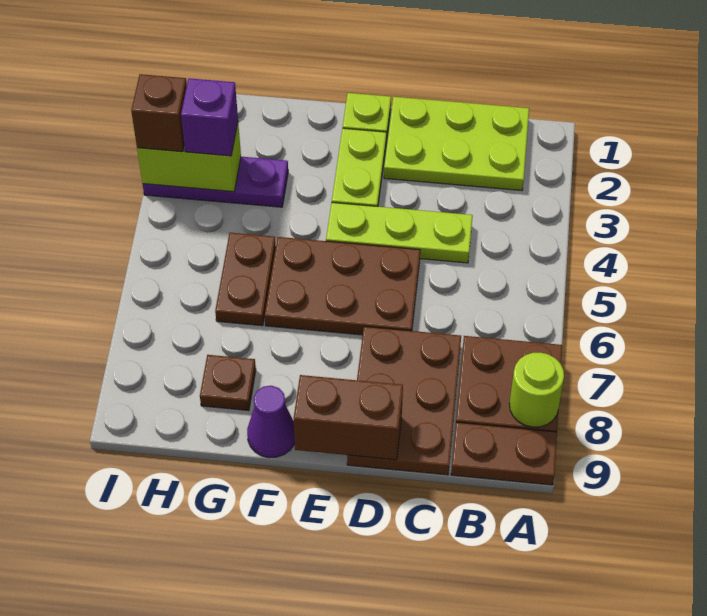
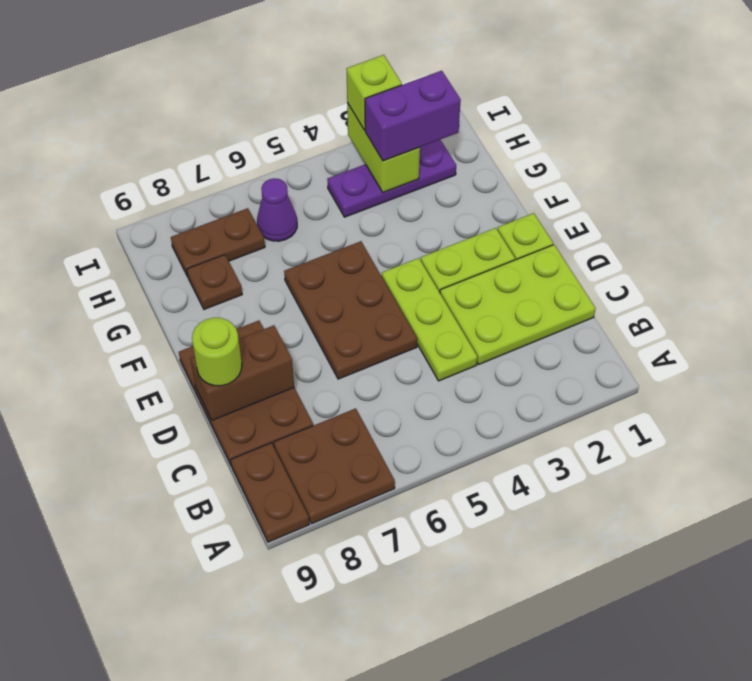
lime round brick A8 level 2 -> lime round brick D9 level 3
lime plate B1:D2 level 1 -> lime plate C1:D3 level 1
brown plate C7:D9 level 1 -> brown plate C8:E9 level 1
brown brick D9:E9 level 2 -> brown brick D8:D9 level 2
purple cone F9 level 1 -> purple cone H6 level 1
purple plate G3:I3 level 1 -> purple plate H2:H4 level 1
brown plate G5:G6 level 1 -> brown plate H7:H8 level 1
purple brick H3 level 3 -> purple brick H2:H3 level 3
brown brick I3 level 3 -> lime brick I3 level 3

